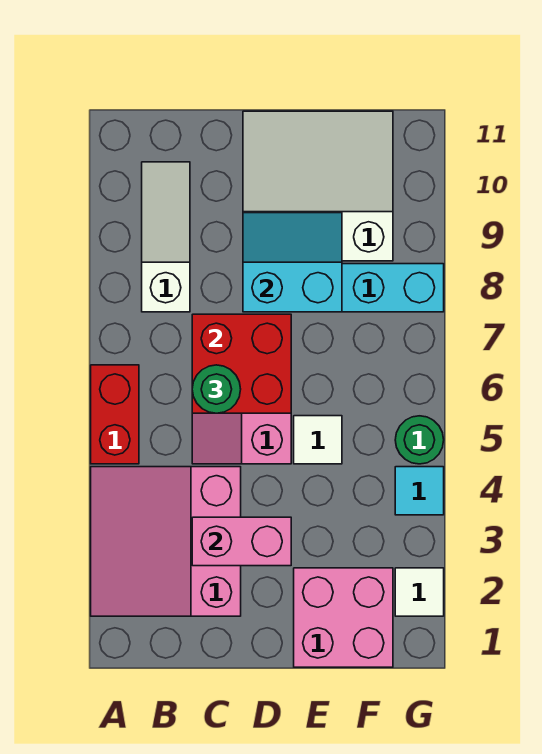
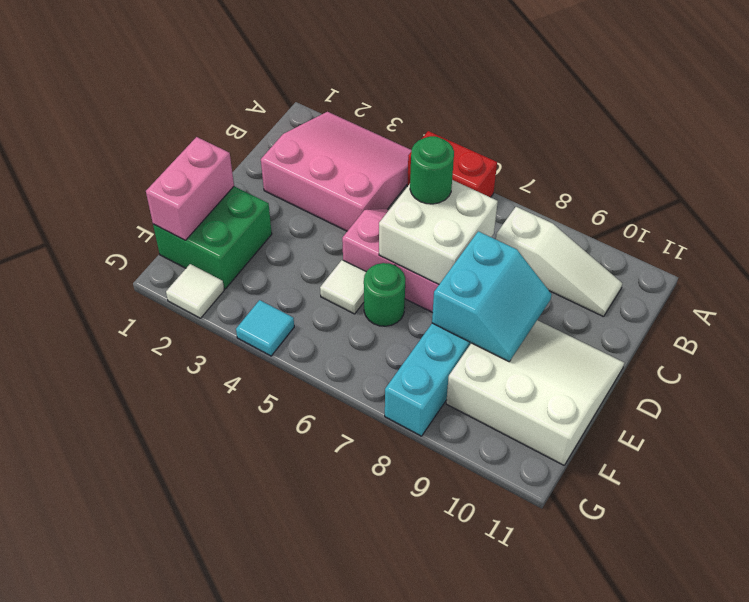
pink brick C3:D3 level 2 -> pink brick E1:F1 level 2
red brick C6:D7 level 2 -> white brick C6:D7 level 2
white slope D9:F11 level 1 top 9 -> white slope D9:F11 level 1 top F
pink brick E1:F2 level 1 -> green brick E1:F2 level 1
green round brick G5 level 1 -> green round brick E6 level 1

